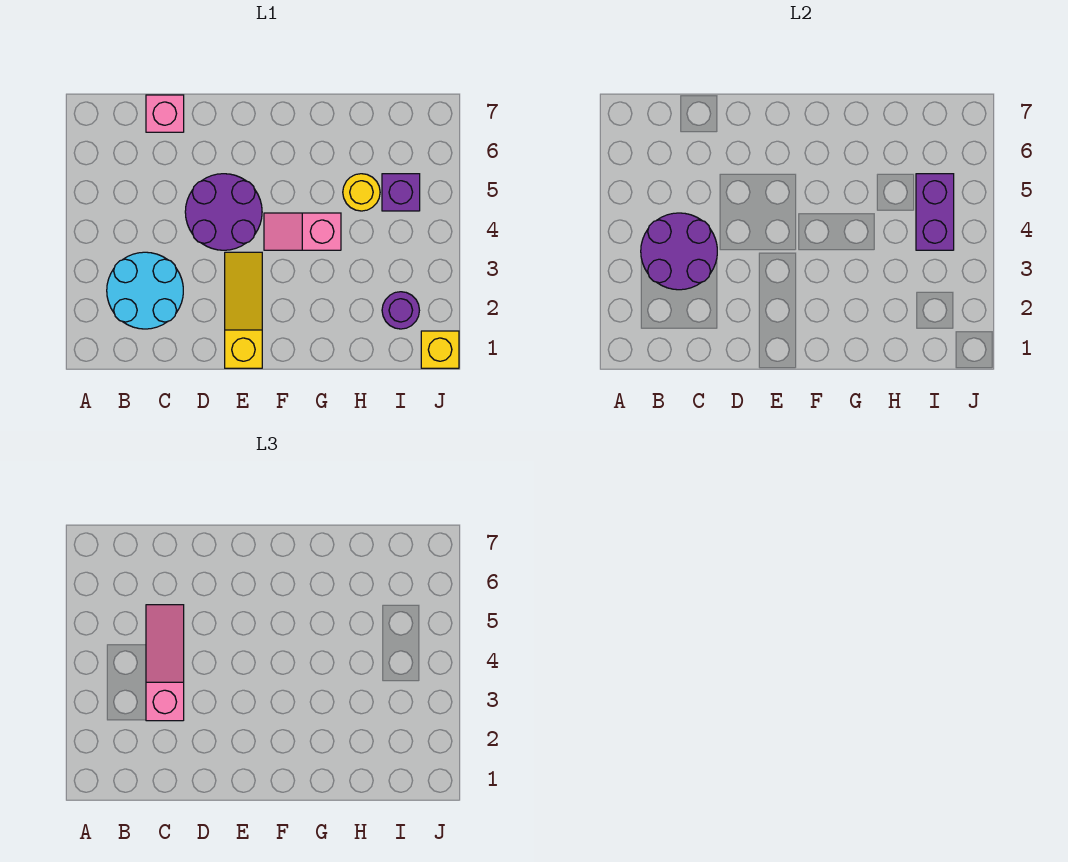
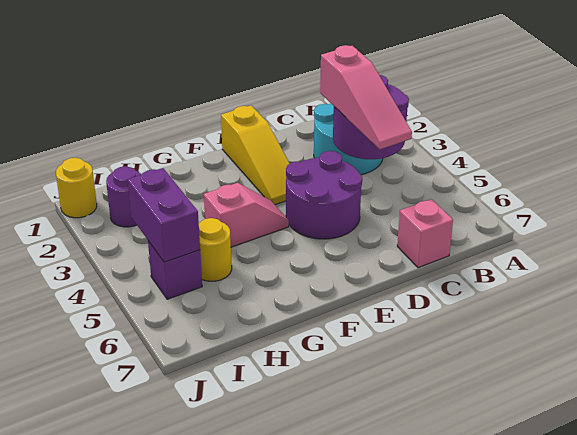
yellow brick J1 level 1 -> yellow round brick J1 level 1

